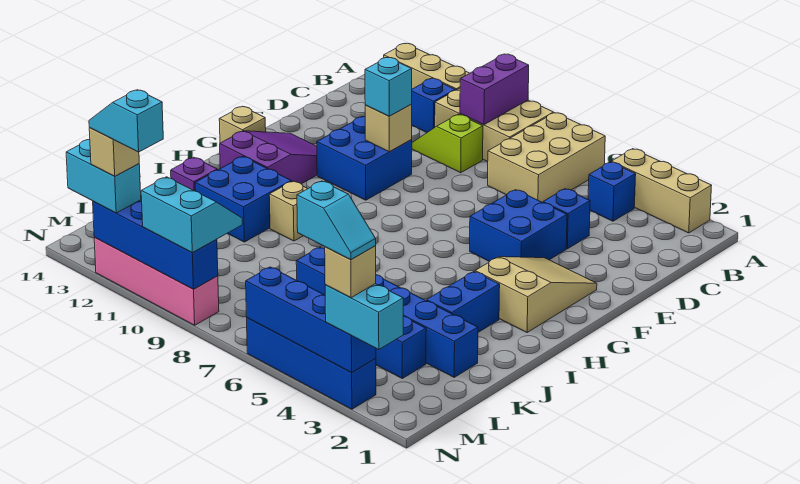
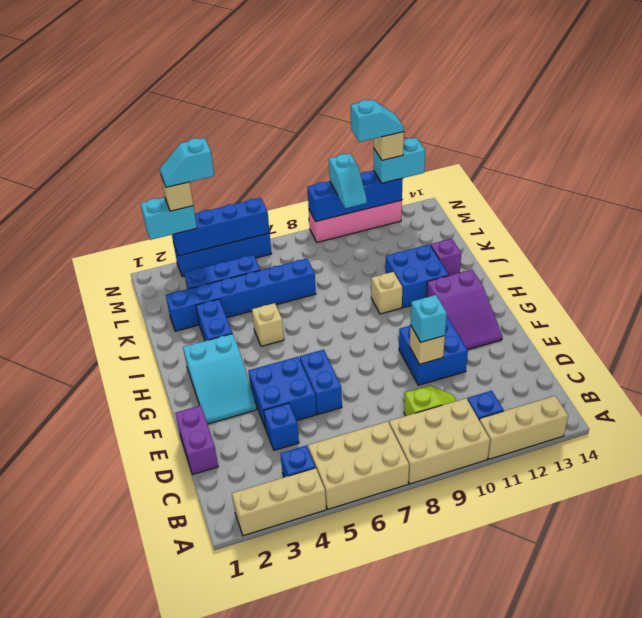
tan brick A6:C7 level 1 -> tan brick A5:B7 level 1
purple brick A9:B9 level 2 -> purple brick D1:E1 level 1
none -> blue brick E6:F6 level 1
tan slope F2:H3 level 1 top H -> cyan slope F2:H3 level 1 top H
tan brick G14 level 1 -> tan brick I5 level 1
cyan slope M9:N10 level 3 top N -> cyan slope M10:N10 level 3 top N

